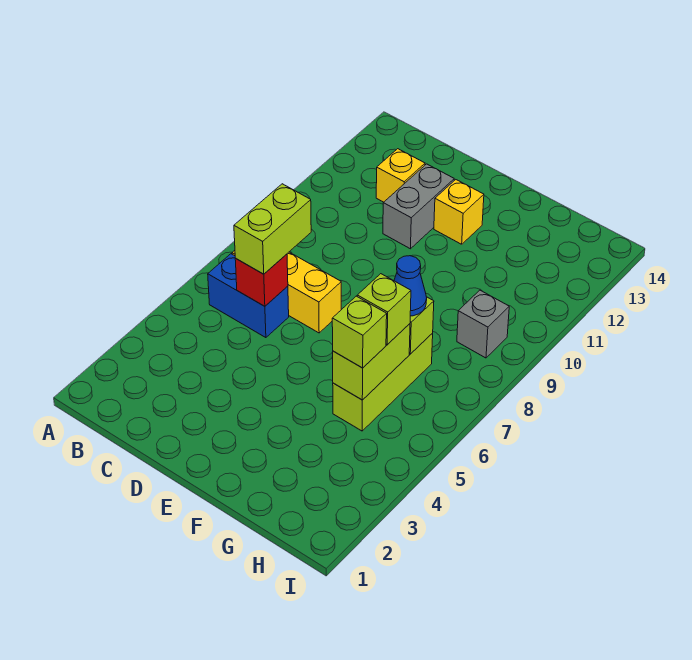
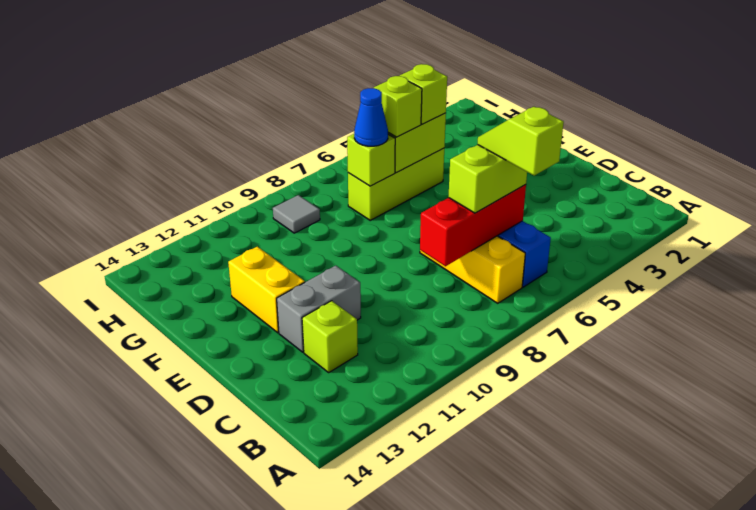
none -> lime slope B6:C6 level 4 top B
red brick C6 level 2 -> red brick C6:C8 level 2
yellow brick C12 level 1 -> lime brick C12 level 1
yellow brick E12 level 1 -> yellow brick E12:F12 level 1
grey brick H9 level 1 -> grey tile H9 level 1

